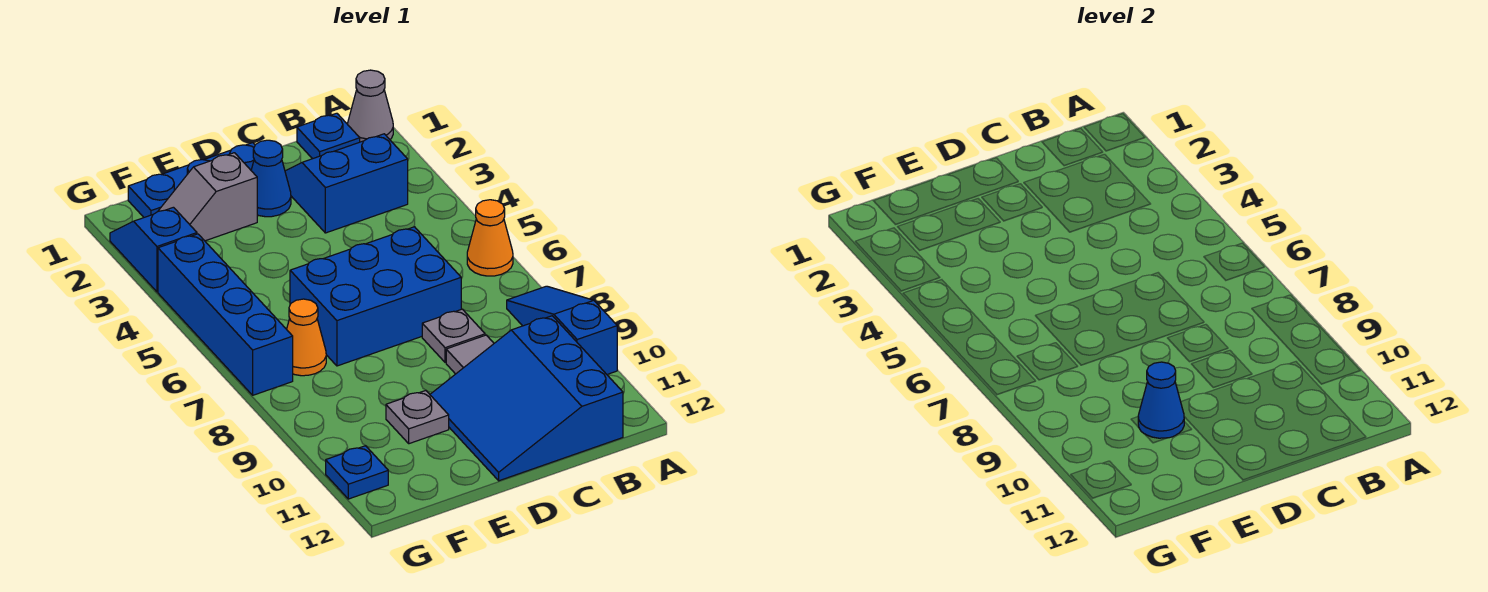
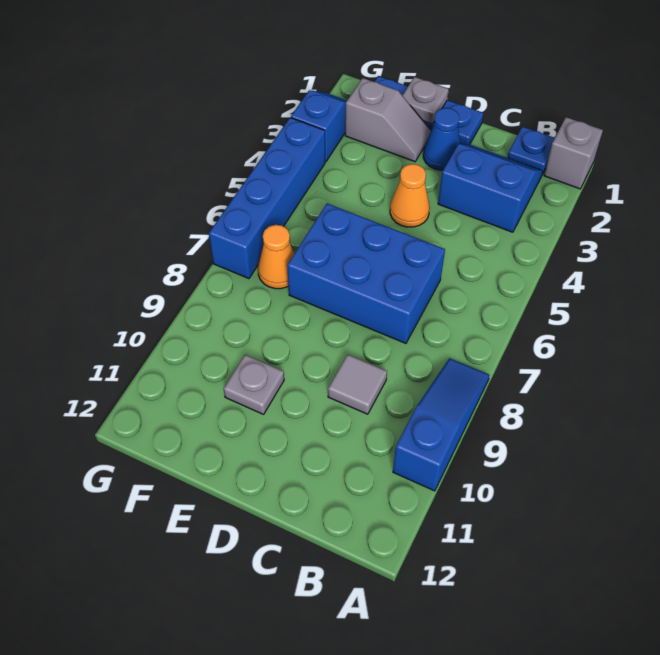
grey cone A1 level 1 -> grey brick A1 level 1
orange cone A6 level 1 -> orange cone D4 level 1
blue slope B10:D12 level 1 top B -> none
grey plate C8 level 1 -> grey plate E1 level 2
grey slope E2:F2 level 1 top E -> grey slope E2:F2 level 1 top F
blue cone E10 level 2 -> none
blue plate G11 level 1 -> none

